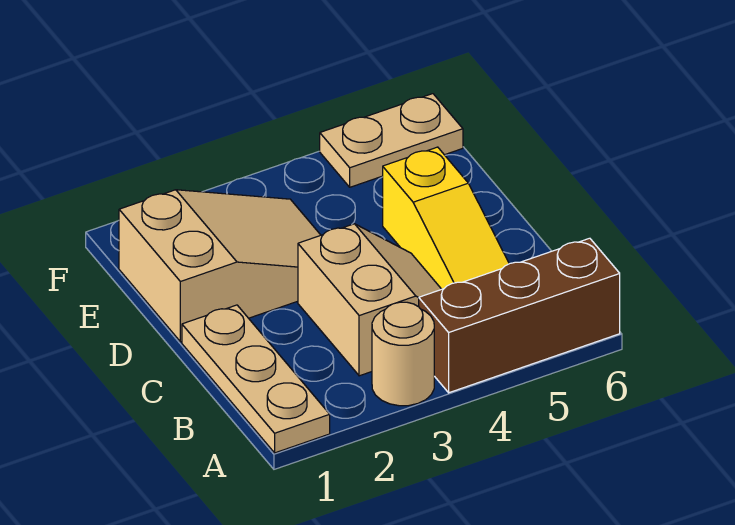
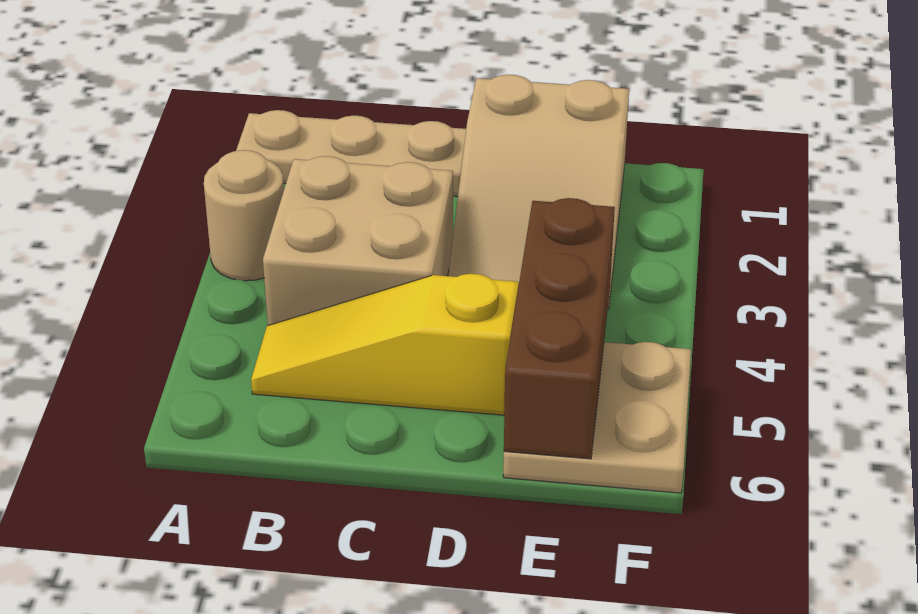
brown brick A4:A6 level 1 -> brown brick E4:E6 level 2
tan slope B3:C4 level 1 top 3 -> tan brick B3:C4 level 1
tan plate F5:F6 level 1 -> tan plate E5:F6 level 1

